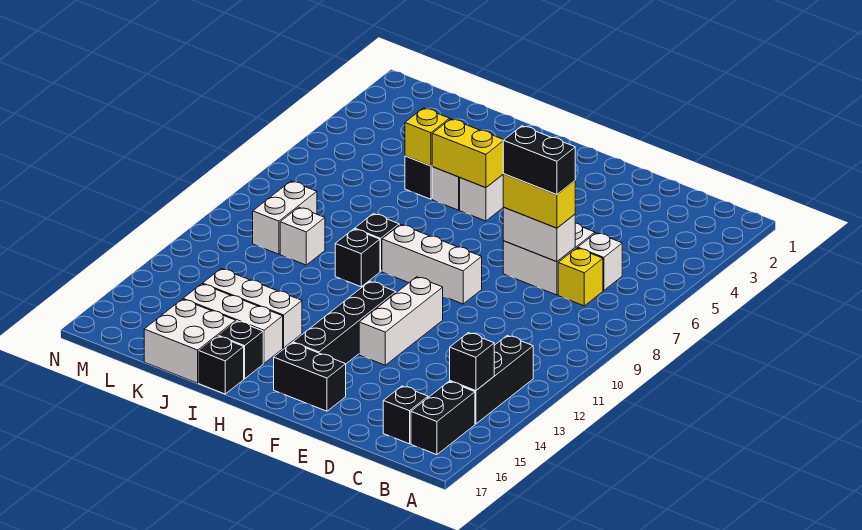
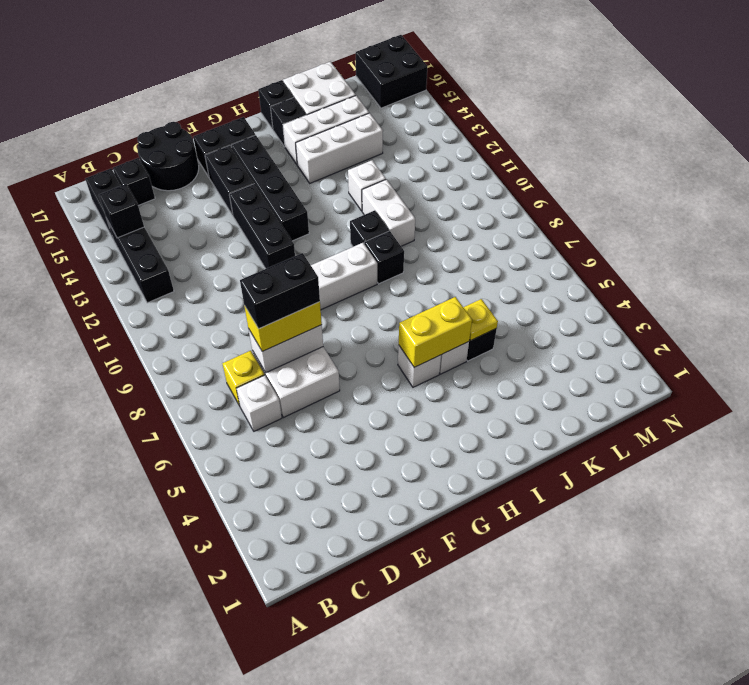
none -> black round brick D16:E17 level 1
white brick F11:F13 level 1 -> black brick F11:F13 level 1
none -> black brick F14:F15 level 1
yellow brick J5 level 2 -> yellow plate J5 level 2
white brick K10 level 1 -> white brick J12 level 1
white brick L9:L10 level 1 -> white brick J10:J11 level 1
none -> black brick M16:N17 level 1

